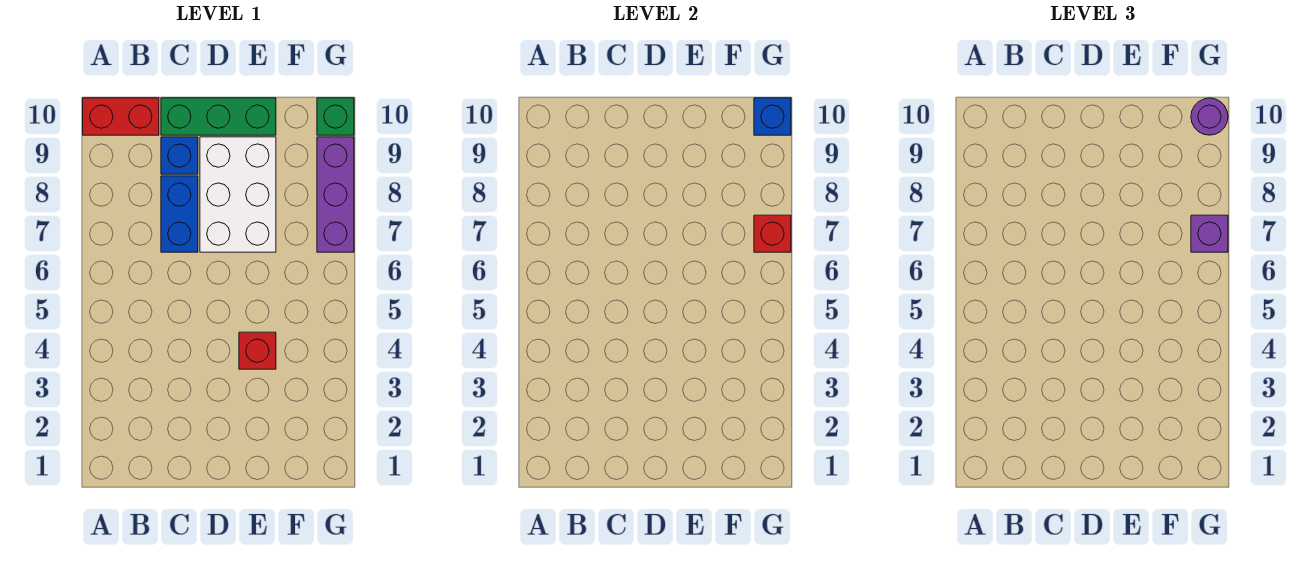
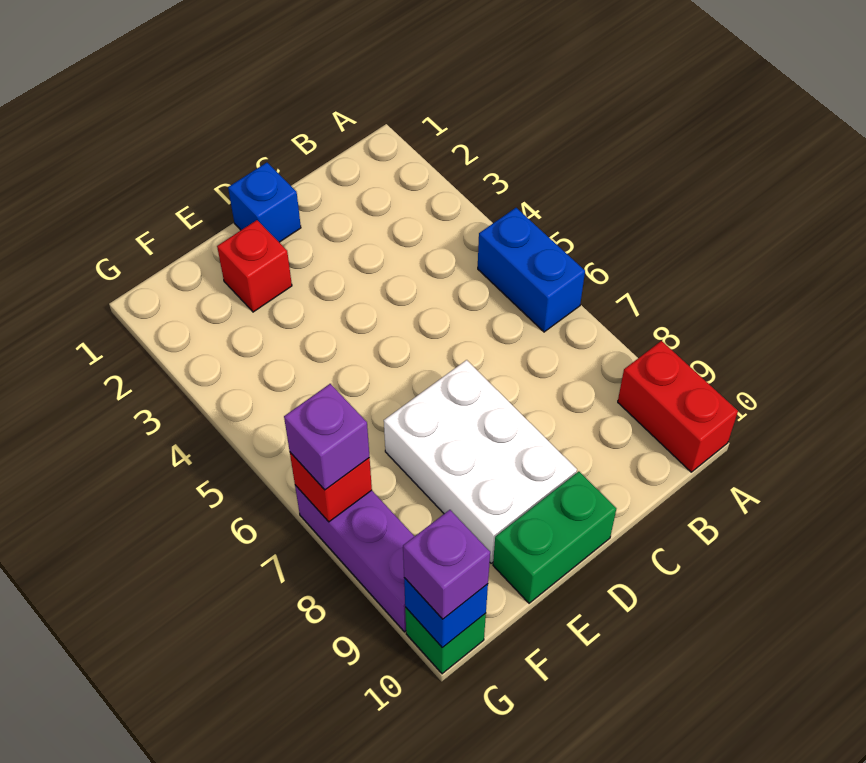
red brick A10:B10 level 1 -> red brick A9:A10 level 1
blue brick C7:C8 level 1 -> blue brick A5:A6 level 1
blue brick C9 level 1 -> blue brick D1 level 1
green brick C10:E10 level 1 -> green brick D10:E10 level 1
red brick E4 level 1 -> red brick E2 level 1
purple round brick G10 level 3 -> purple brick G10 level 3

